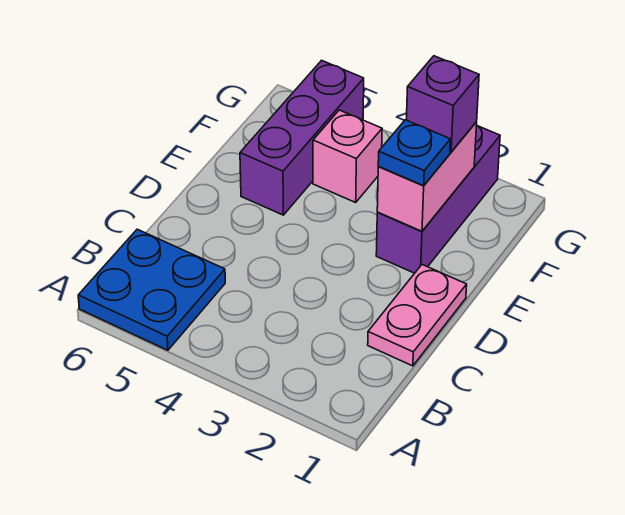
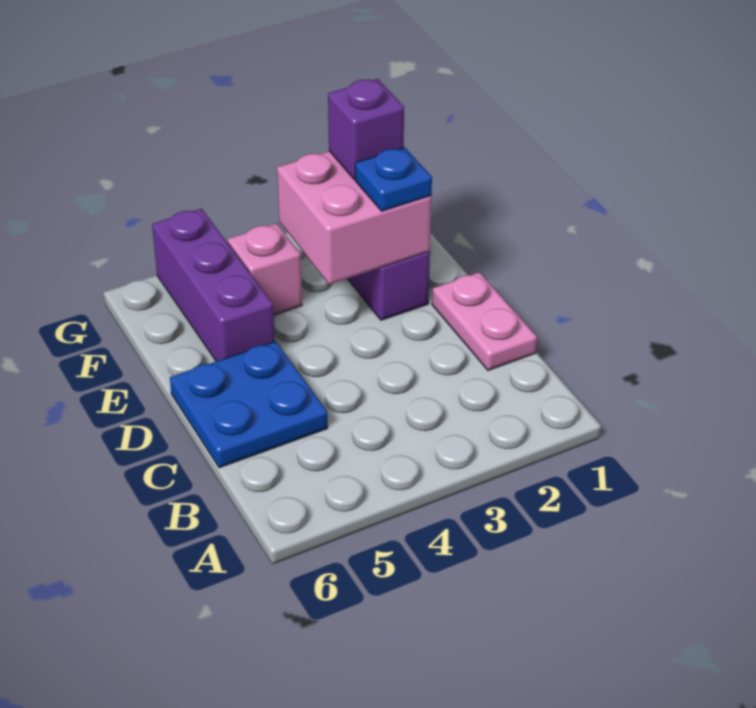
blue plate A5:B6 level 1 -> blue plate C5:D6 level 1
pink brick E2:F2 level 2 -> pink brick E2:F3 level 2

